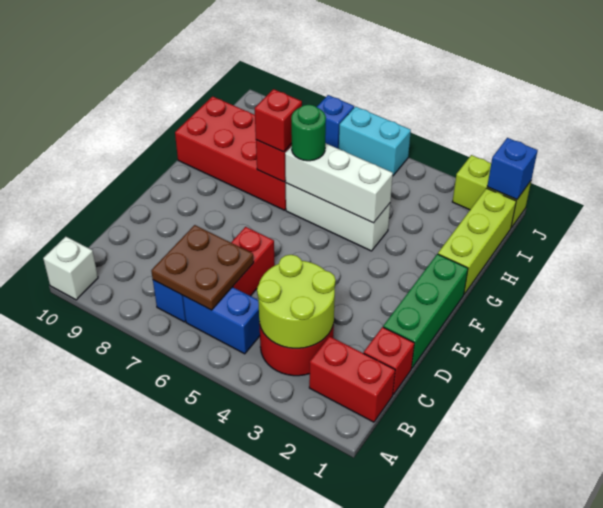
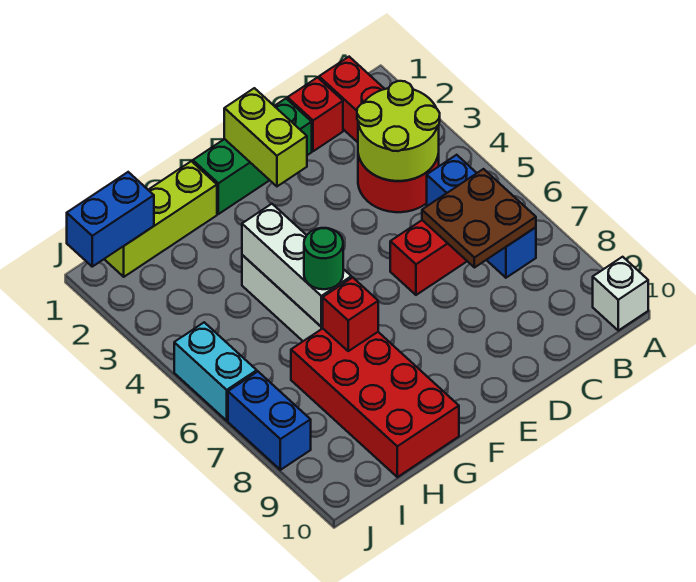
red brick G7 level 3 -> none
lime brick J1:J2 level 1 -> lime brick E1:E2 level 2
blue brick J1 level 2 -> blue brick I1:J1 level 2
blue brick J7 level 1 -> blue brick J7:J8 level 1

